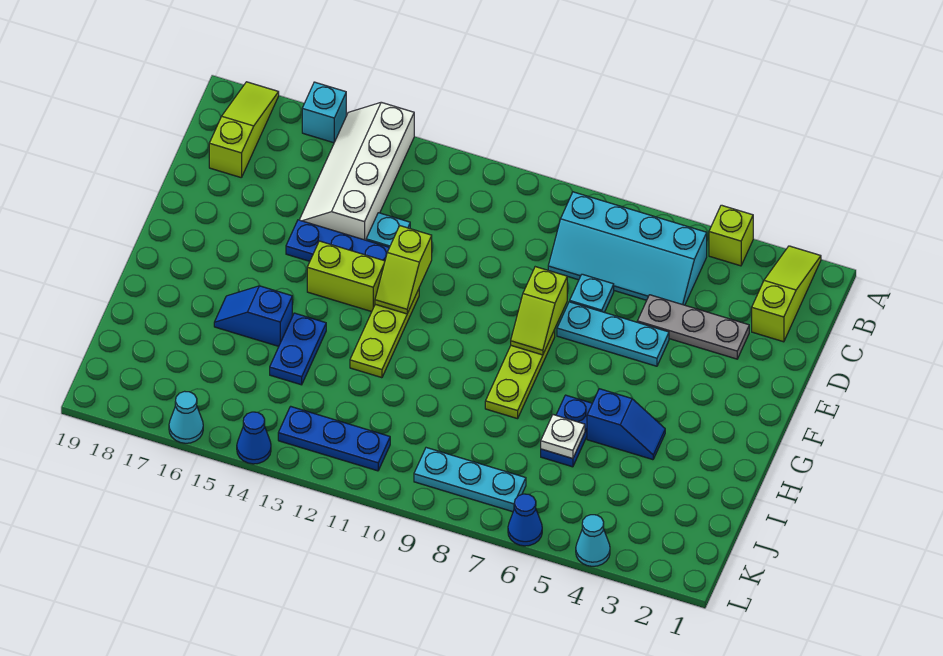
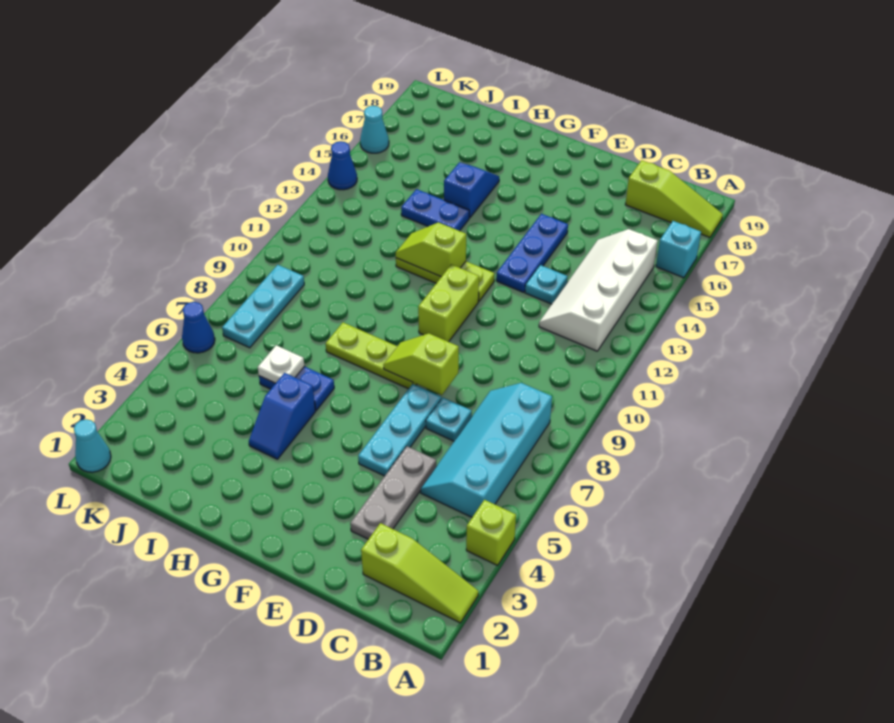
white slope A14:D15 level 1 top 14 -> white slope B12:C15 level 1 top B
lime slope E12:F12 level 2 top E -> lime slope G12:H12 level 2 top G
lime brick F13:F14 level 1 -> lime brick F10:F11 level 1
blue plate K11:K13 level 1 -> none
cyan cone L4 level 1 -> cyan cone L1 level 1

